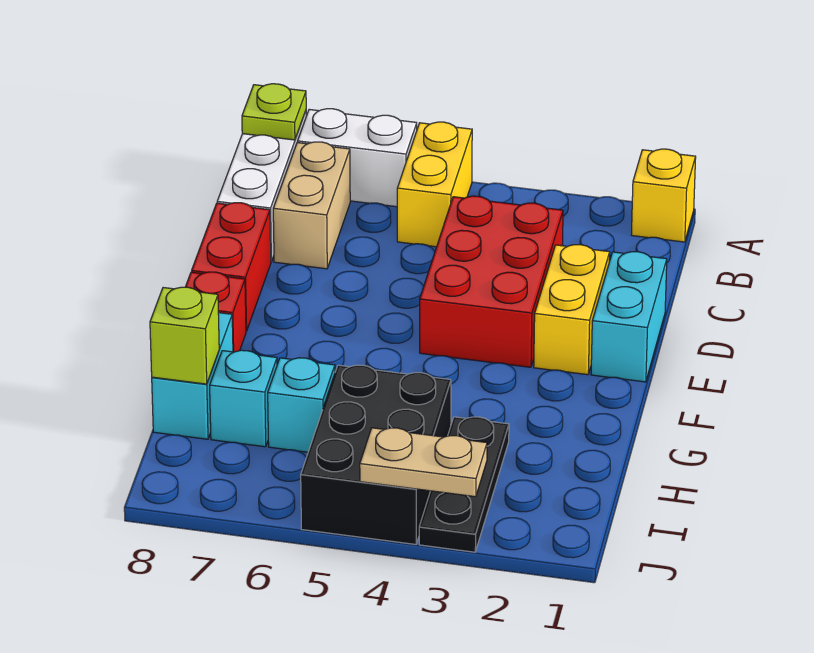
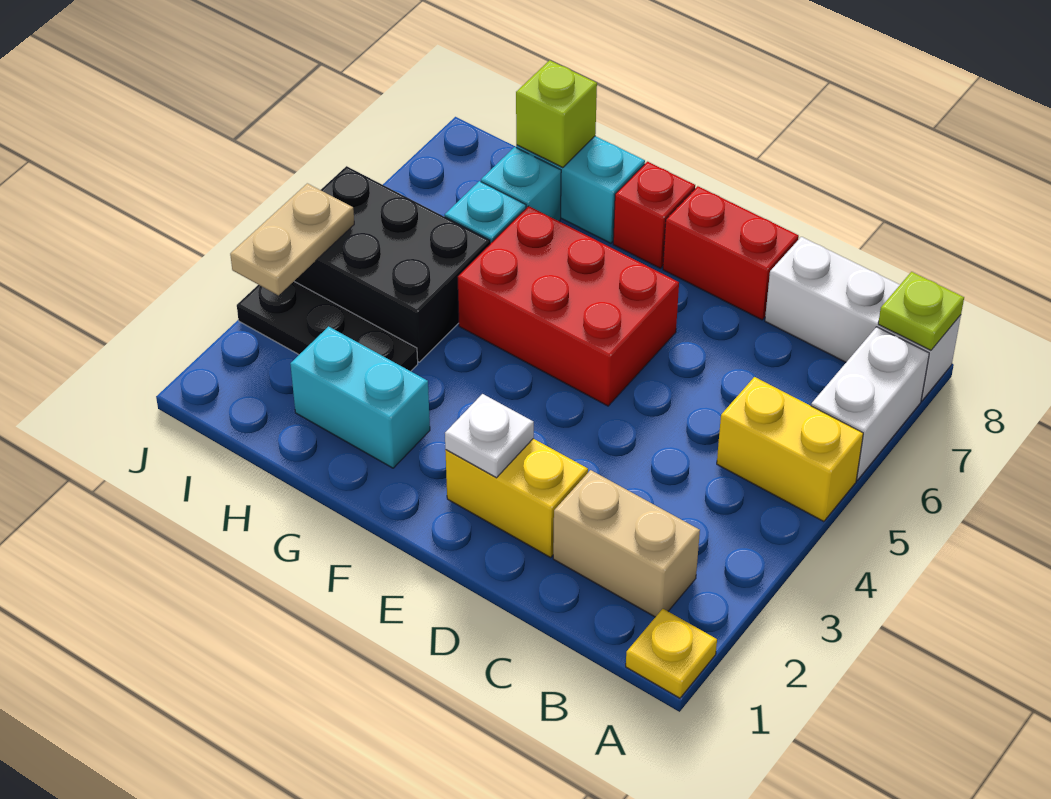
yellow brick A1 level 1 -> yellow plate A1 level 1
tan brick B7:C7 level 1 -> tan brick B2:C2 level 1
red brick C3:E4 level 1 -> red brick E5:G6 level 1
cyan brick D1:E1 level 1 -> cyan brick G2:H2 level 1
none -> white plate E2 level 2

